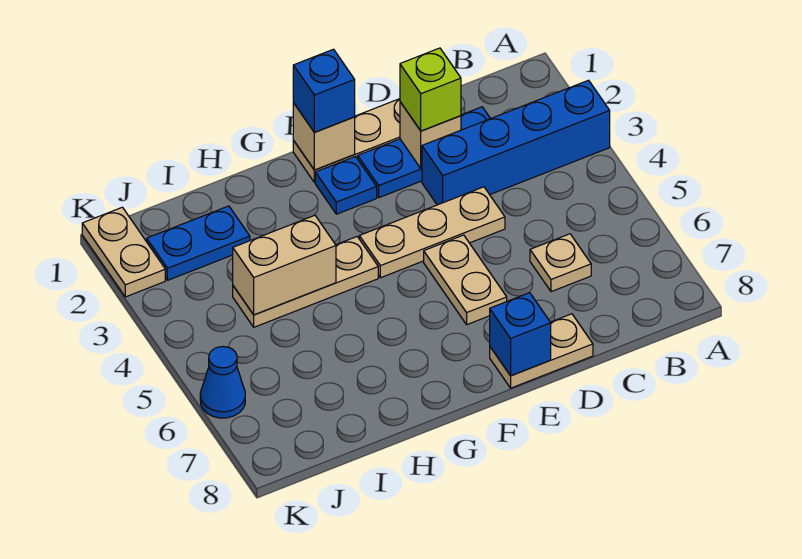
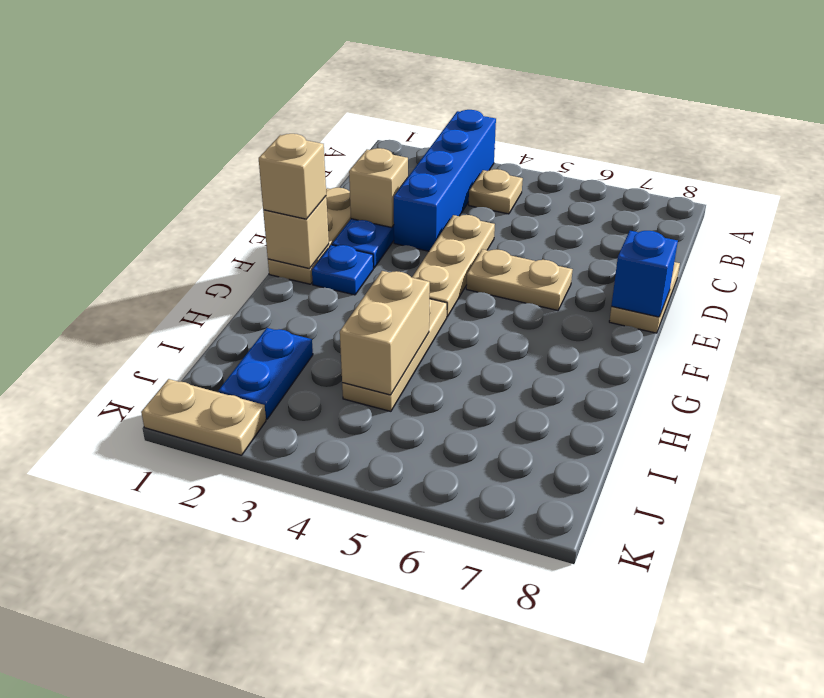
tan plate C6 level 1 -> tan plate B4 level 1
lime brick D2 level 3 -> none
blue brick F1 level 3 -> tan brick F1 level 3
blue cone K6 level 1 -> none

